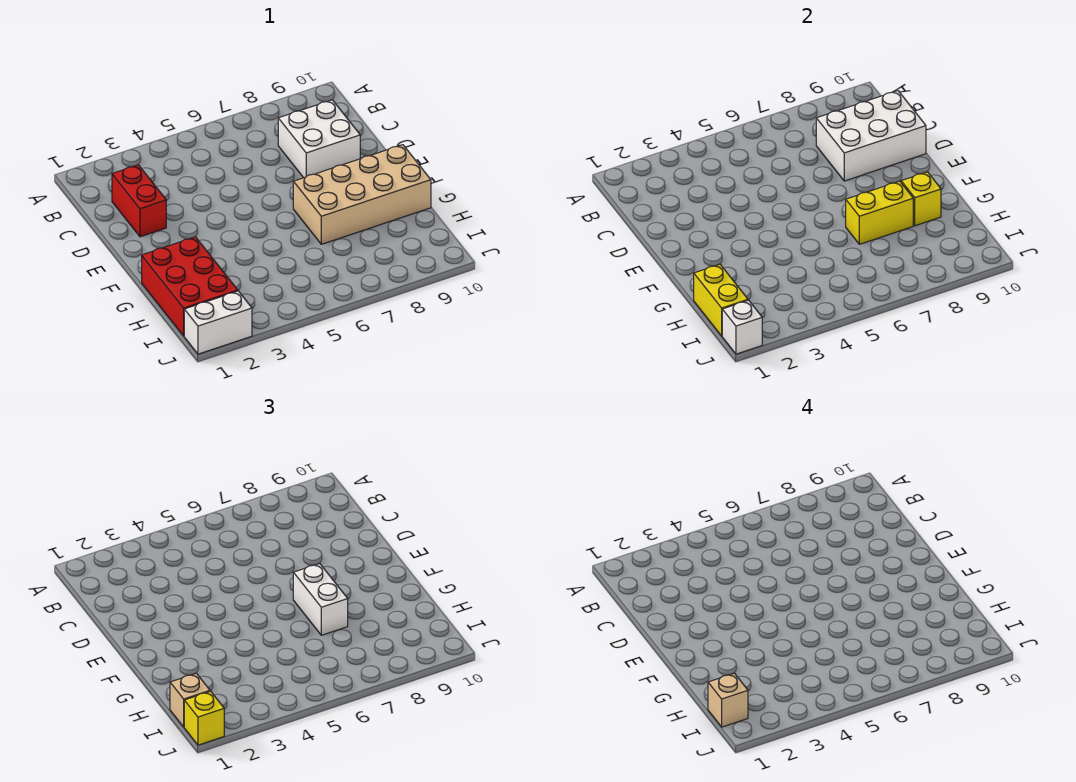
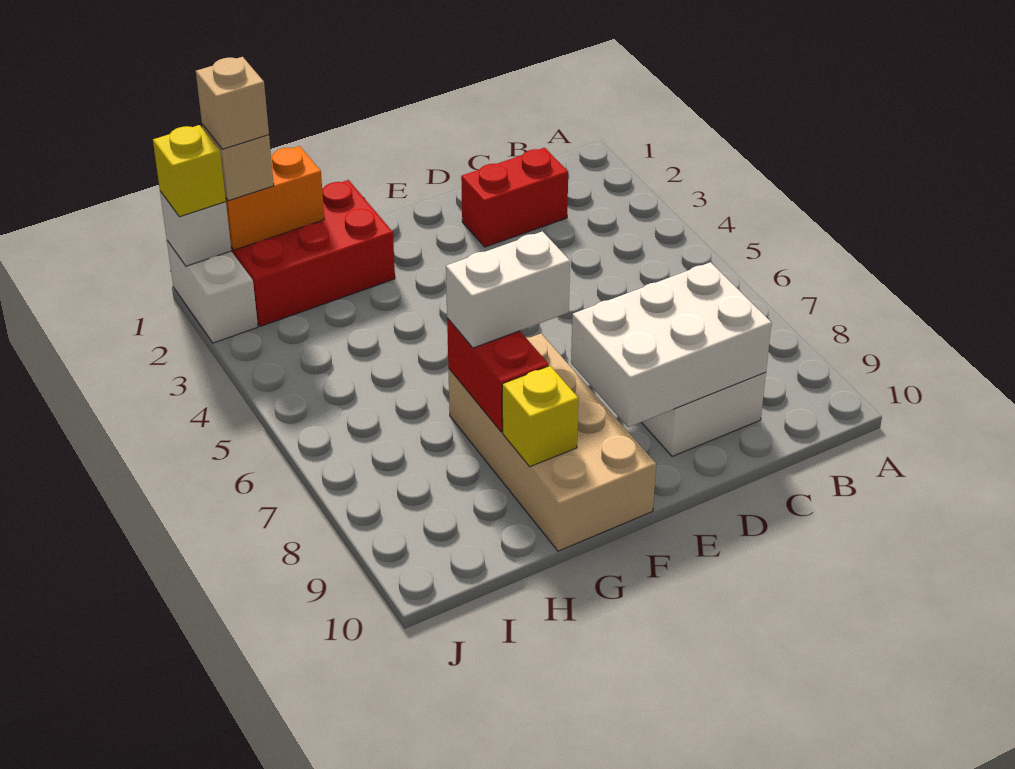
white brick C8:D10 level 2 -> white brick C8:E9 level 2
yellow brick G7:G8 level 2 -> red brick G7:G8 level 2
yellow brick H1:I1 level 2 -> orange brick H1:I1 level 2

